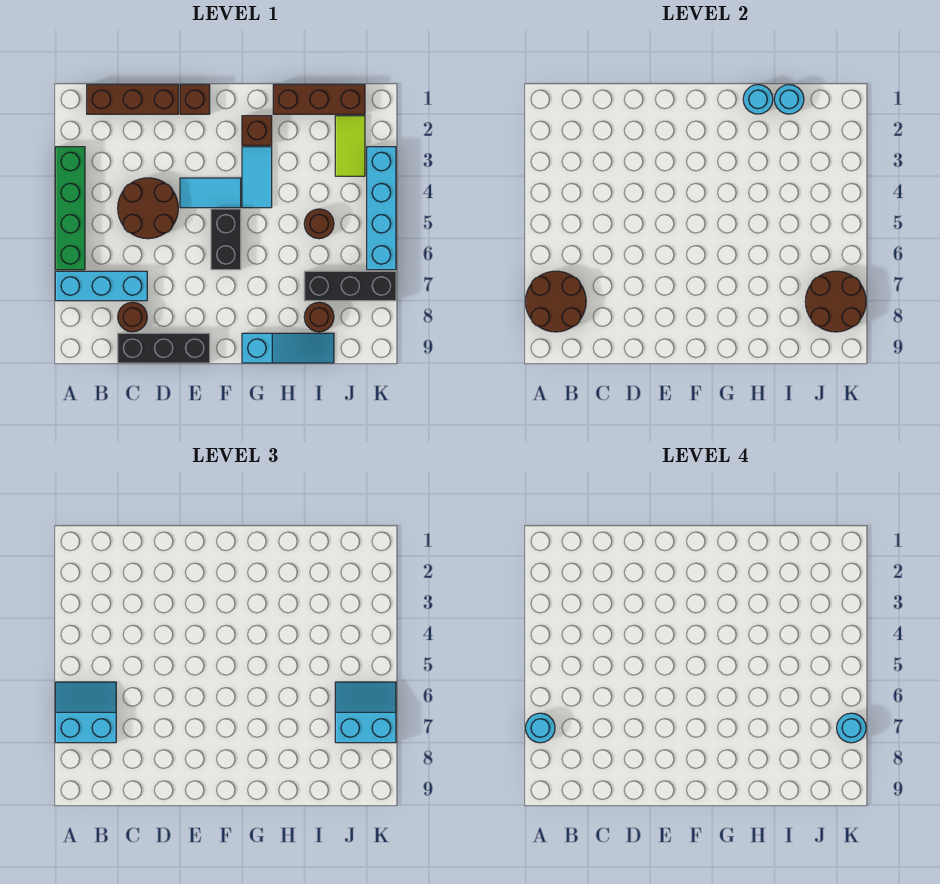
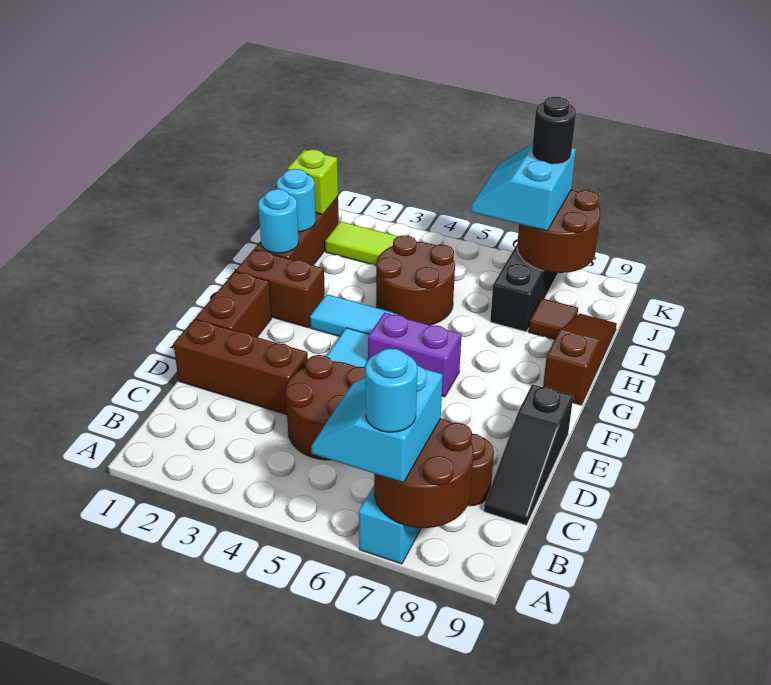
green brick A3:A6 level 1 -> none
brown brick B1:D1 level 1 -> brown brick D1:D3 level 1
black brick C9:E9 level 1 -> black slope C9:E9 level 1 top E
brown brick E1 level 1 -> brown brick E1:F1 level 1
black brick F5:F6 level 1 -> purple brick F5:F6 level 1
brown brick G2 level 1 -> brown brick G1:G2 level 1
cyan slope G9:I9 level 1 top G -> brown slope G9:I9 level 1 top G
brown round brick I5 level 1 -> brown round brick H4:I5 level 1
brown round brick I8 level 1 -> brown tile I8 level 1
none -> lime brick J1 level 2
cyan brick K3:K6 level 1 -> none
cyan round brick K7 level 4 -> black round brick K7 level 4

